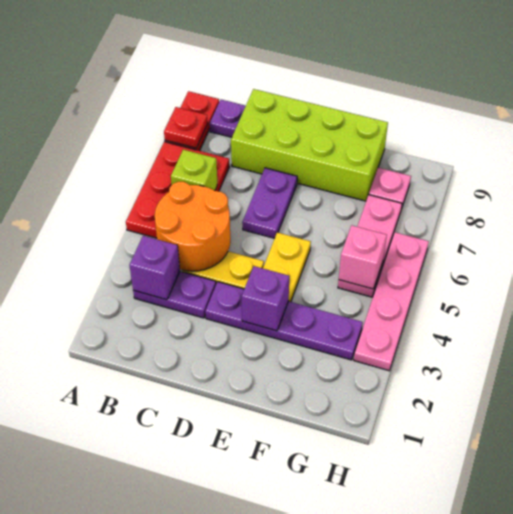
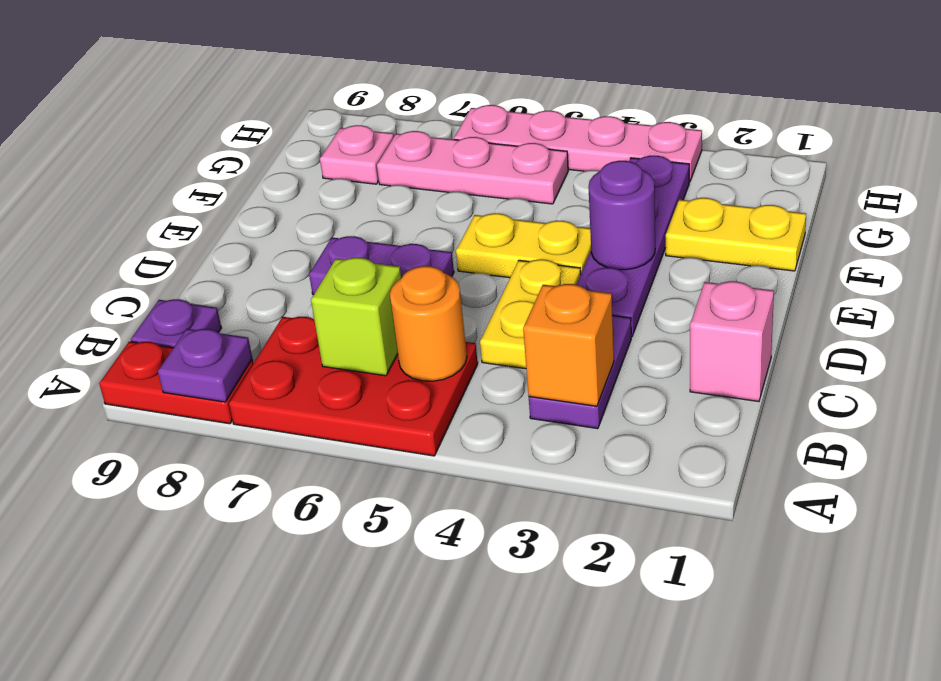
red plate A8 level 2 -> purple plate A8 level 2
purple brick B3 level 2 -> orange brick B3 level 2
orange round brick B4:C5 level 2 -> orange round brick B5 level 2
lime brick C8:F9 level 1 -> none
purple brick E3 level 2 -> purple round brick E3 level 2
none -> yellow plate F1:F2 level 1
pink brick G5 level 2 -> pink brick C1 level 1

